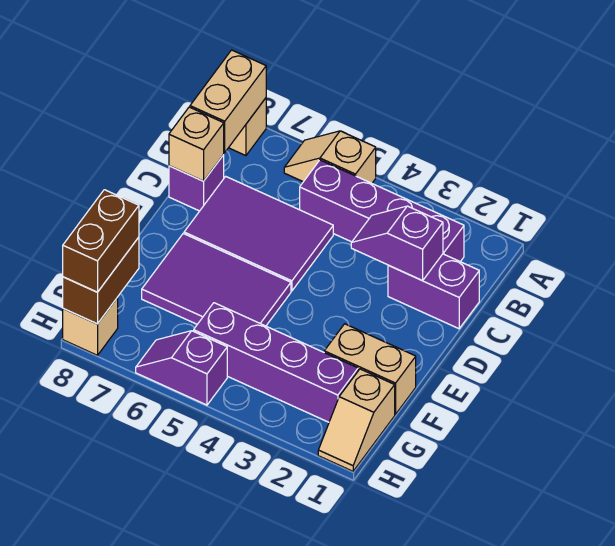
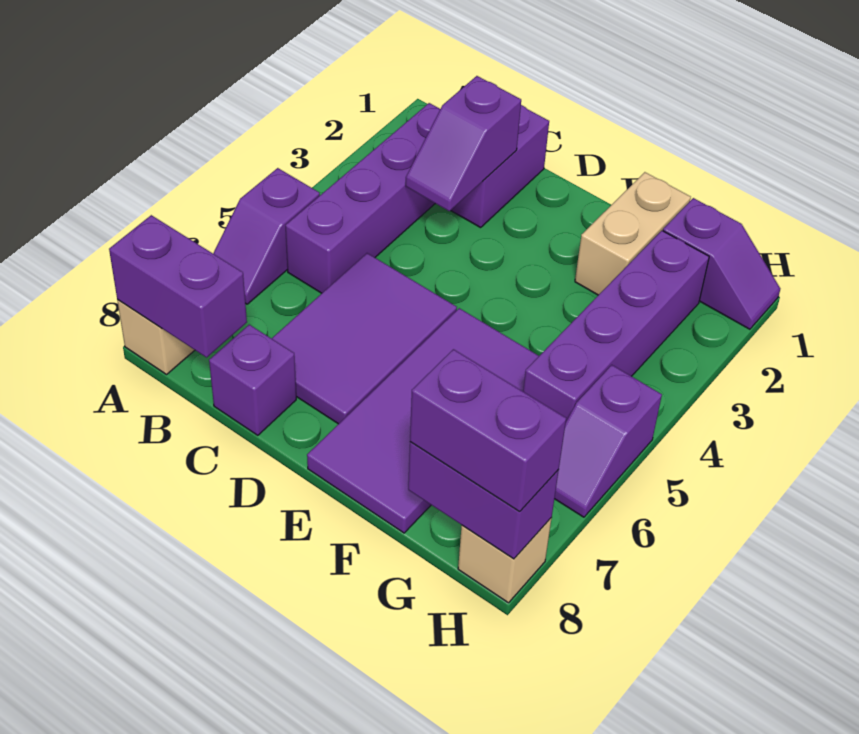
tan slope A5:A6 level 1 top 5 -> purple slope A5:A6 level 1 top 5
tan brick A8:B8 level 2 -> purple brick A8:B8 level 2
tan brick C8 level 2 -> none
purple tile E5:F7 level 1 -> purple tile E5:F8 level 1
tan slope G1:H1 level 1 top G -> purple slope G1:H1 level 1 top G
brown brick G8:H8 level 2 -> purple brick G8:H8 level 2
brown brick G8:H8 level 3 -> purple brick G8:H8 level 3

